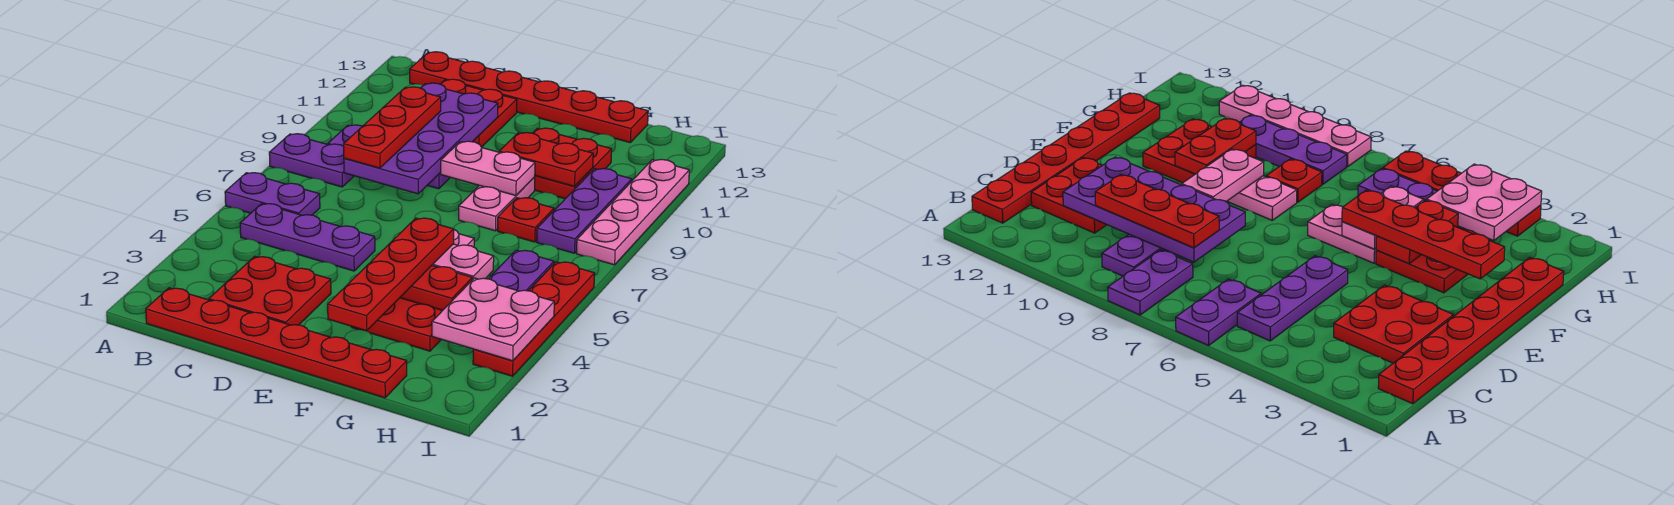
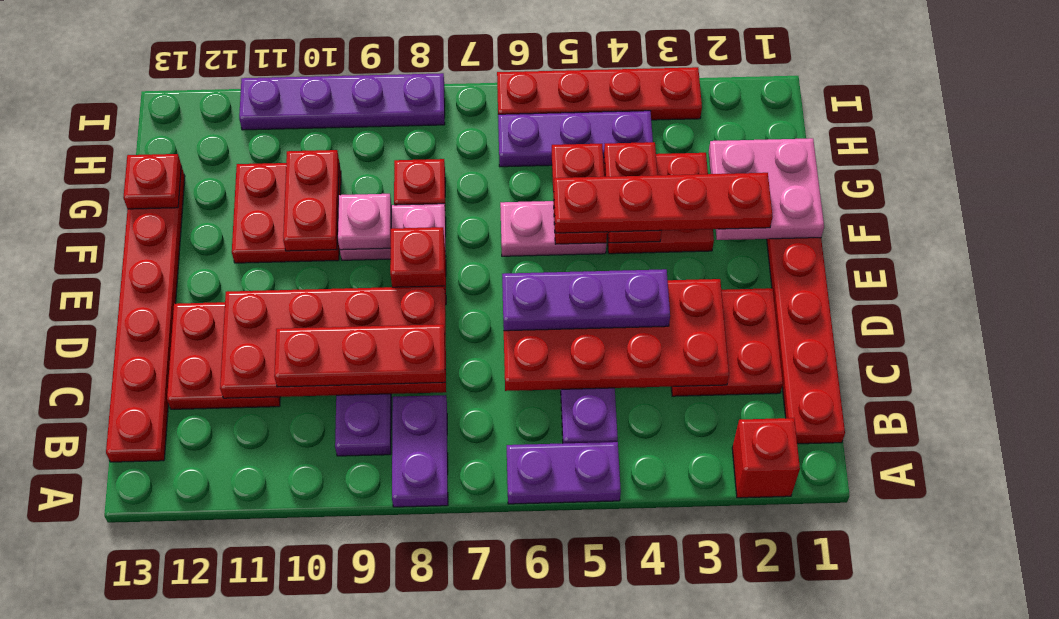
none -> red brick A2 level 1
purple plate A6:B6 level 1 -> purple plate A5:A6 level 1
none -> red plate C3:D6 level 2
purple plate C8:D11 level 2 -> red plate C8:D11 level 2
none -> red brick E8 level 1
pink plate E9:F9 level 2 -> pink plate F9 level 2
pink plate F5:G5 level 2 -> red plate F5:G5 level 2
none -> red plate G13 level 2
pink plate H3:I4 level 2 -> pink plate F1:G2 level 2
purple plate H8:H10 level 1 -> purple plate D4:D6 level 3
pink plate I8:I11 level 1 -> purple plate I8:I11 level 1

